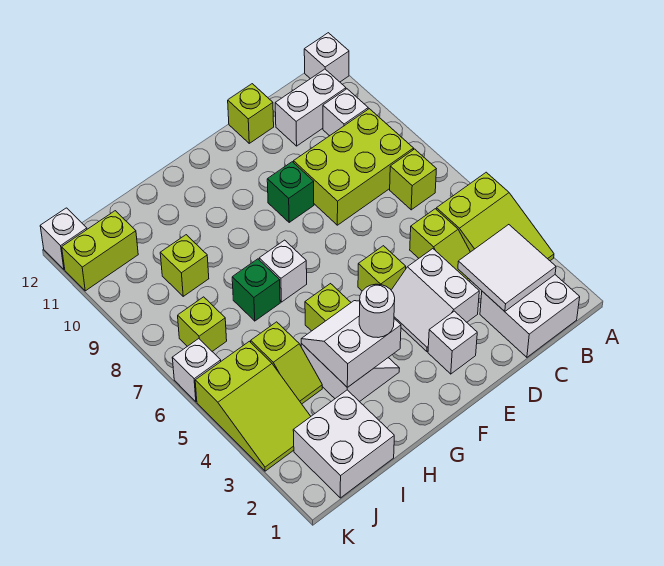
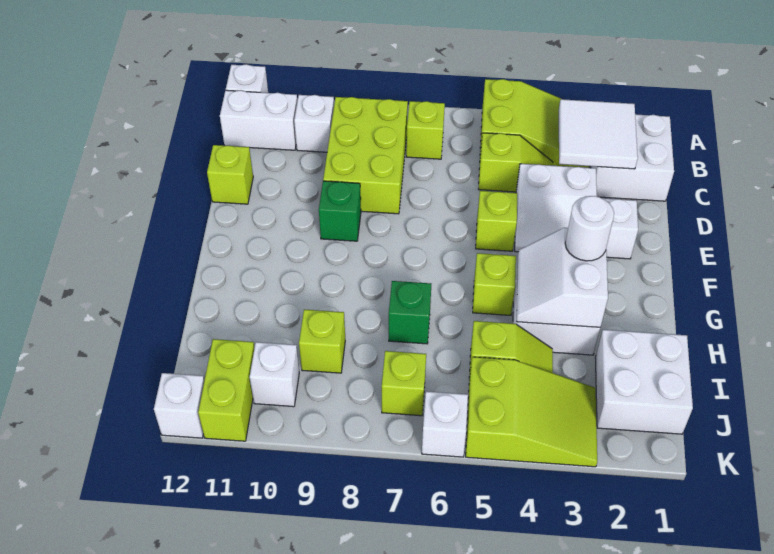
white brick B11:C11 level 1 -> white brick B11:B12 level 1
white brick G7 level 1 -> white brick J10 level 1

